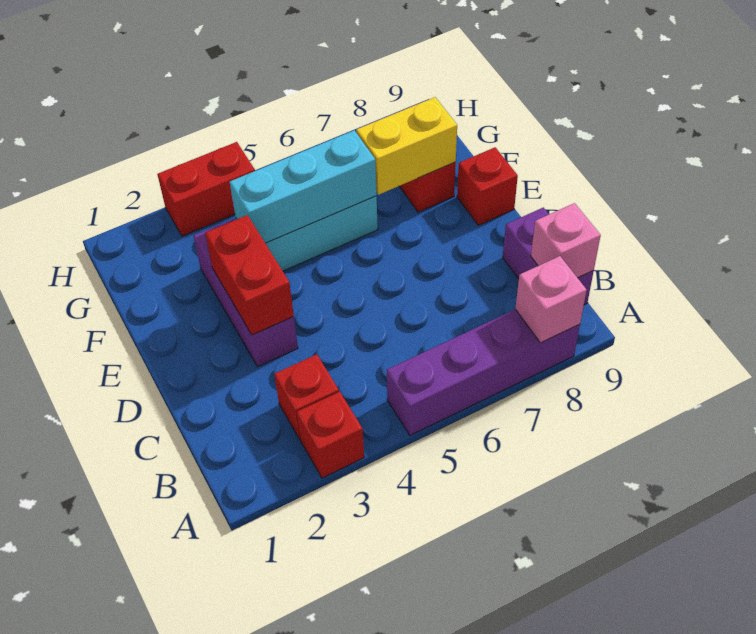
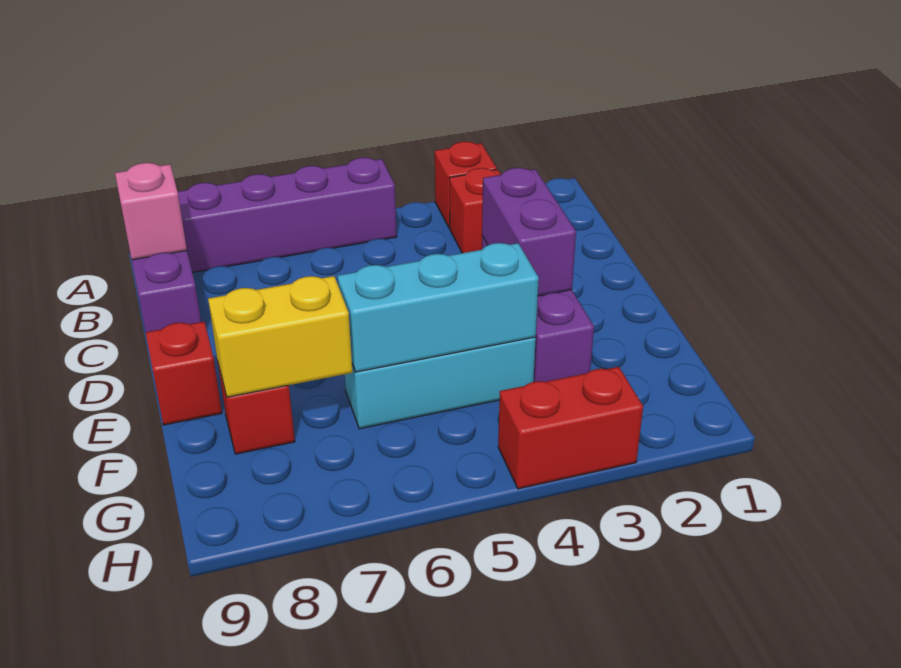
pink brick A8 level 2 -> none
red brick D3:E3 level 2 -> purple brick D3:E3 level 2

